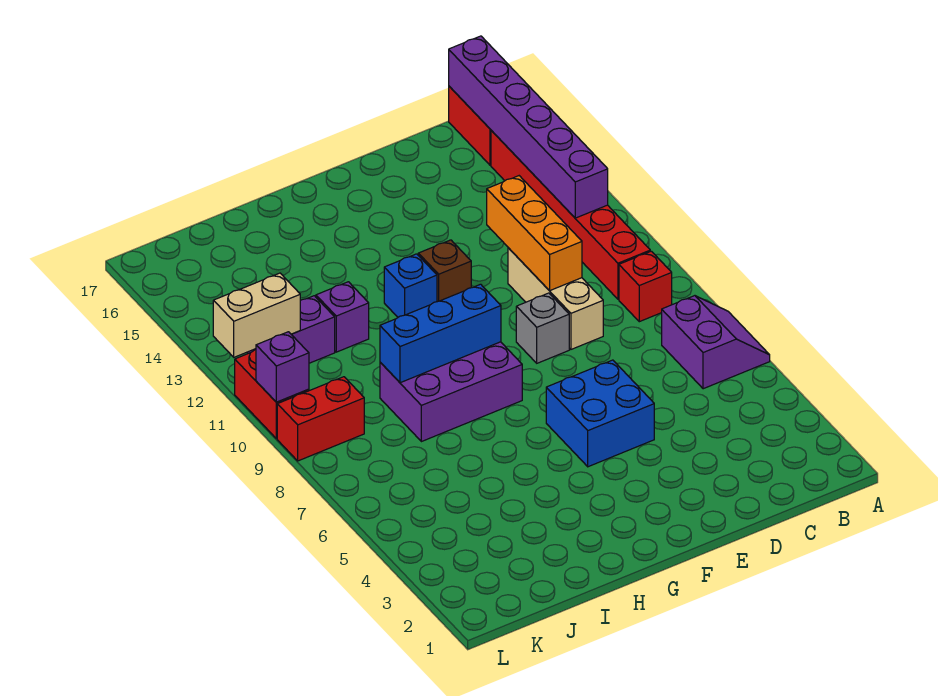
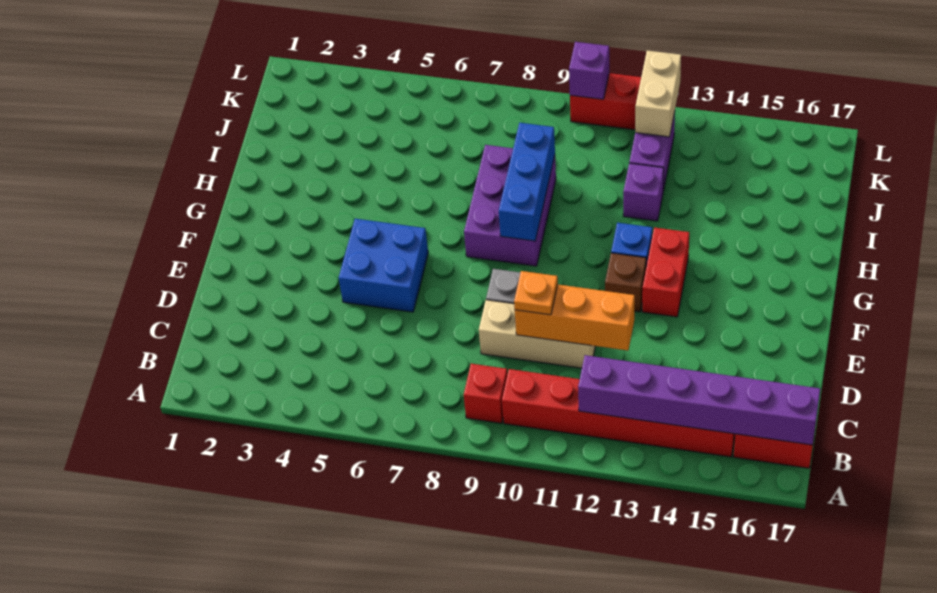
purple slope A6:B7 level 1 top B -> none
none -> orange plate D10 level 3
red brick K9:L9 level 1 -> red brick F13:G13 level 1

